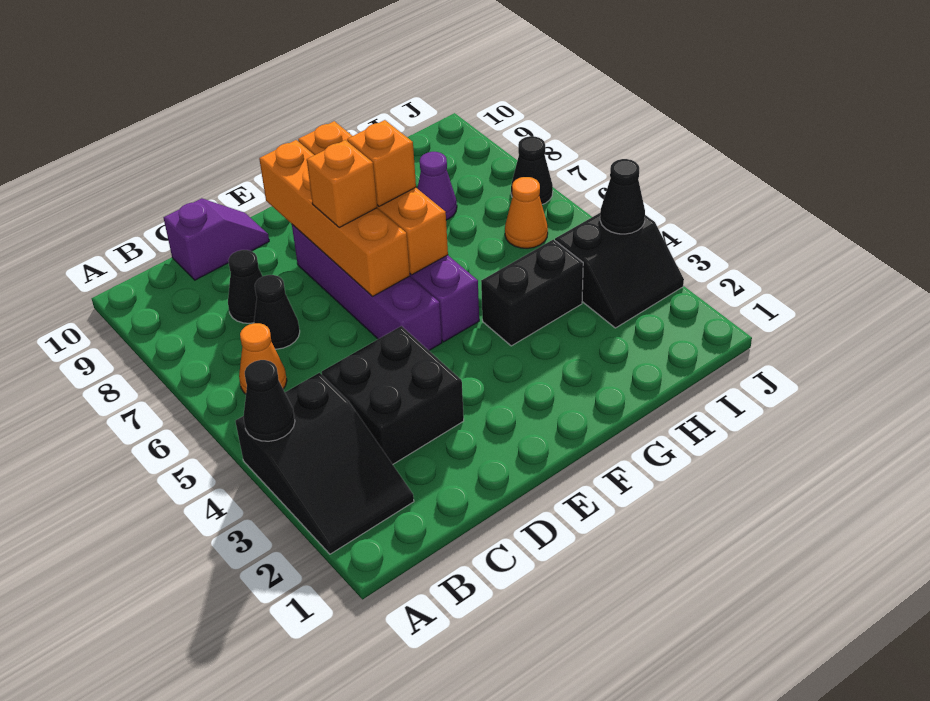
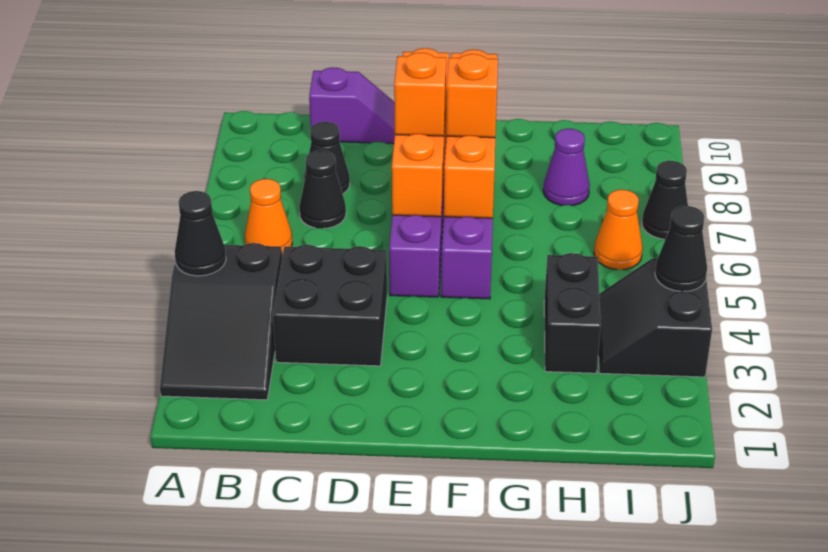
black brick G4:H4 level 1 -> black brick H3:H4 level 1
black slope I3:J4 level 1 top 4 -> black slope I3:J4 level 1 top J

